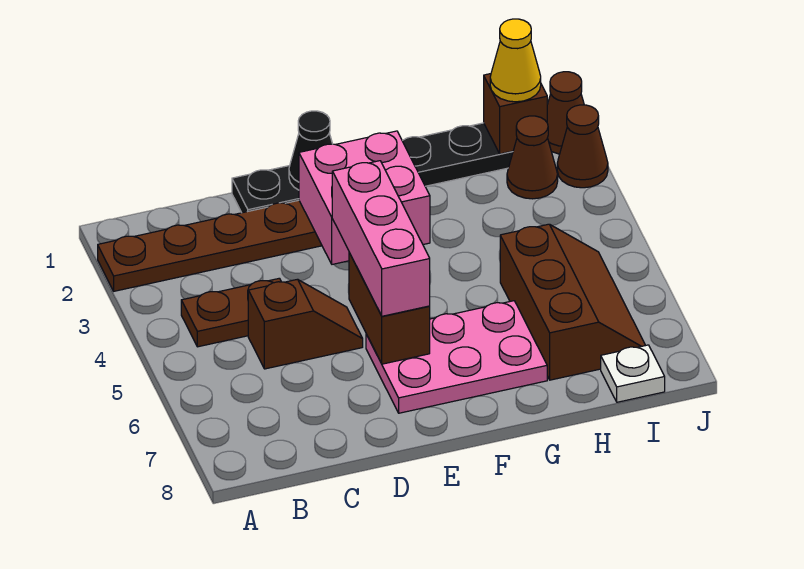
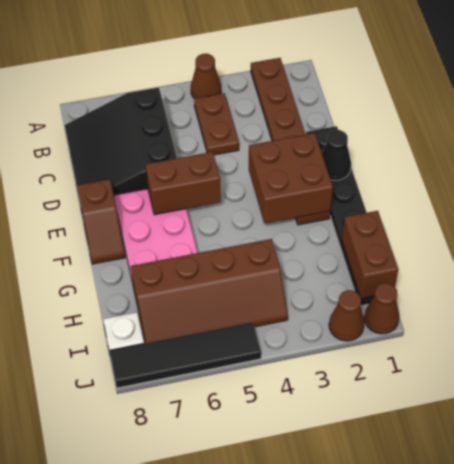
none -> black slope B6:D8 level 1 top 6
brown slope C5:D5 level 1 top C -> brown slope E8:F8 level 1 top E
pink brick E2:F3 level 2 -> brown brick E2:F3 level 2
pink brick E4:E6 level 3 -> none
brown slope H5:I7 level 1 top H -> brown slope H4:I7 level 1 top H
brown brick I1 level 2 -> brown brick H1:I1 level 2
yellow cone I1 level 3 -> none
brown cone I2 level 1 -> brown cone A4 level 1
none -> black tile J5:J8 level 1

